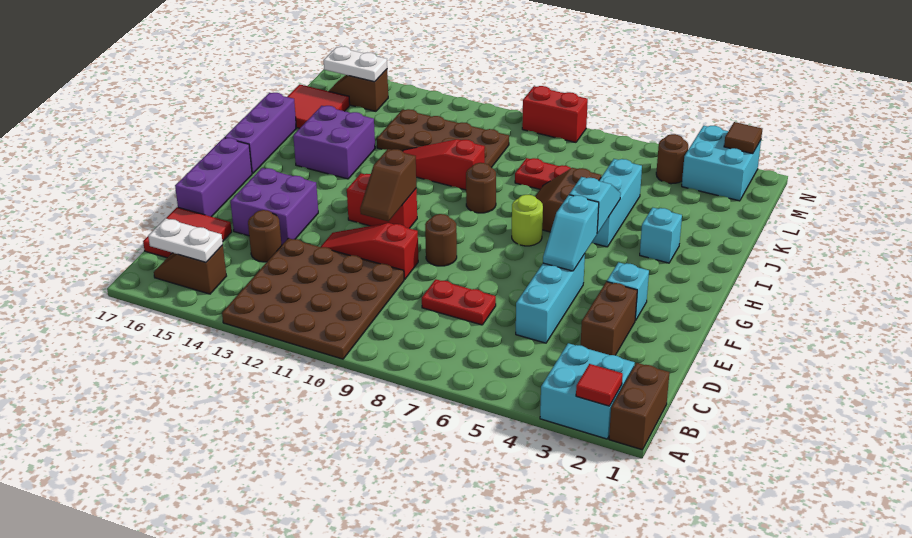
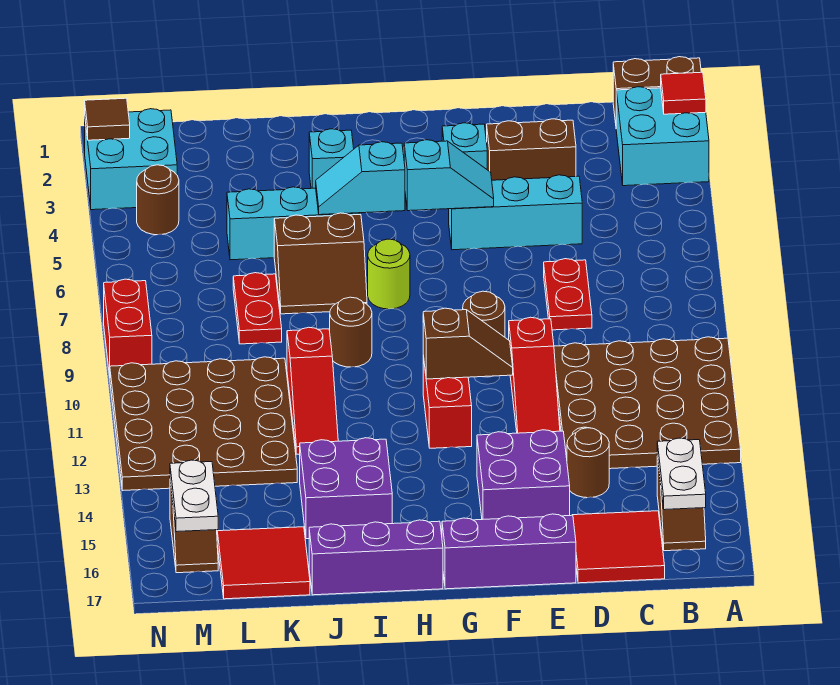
brown plate K10:L13 level 1 -> brown plate K10:N13 level 1

